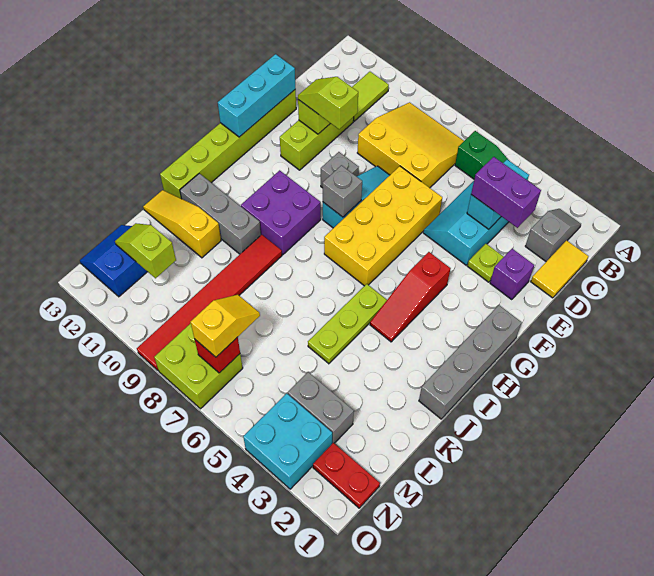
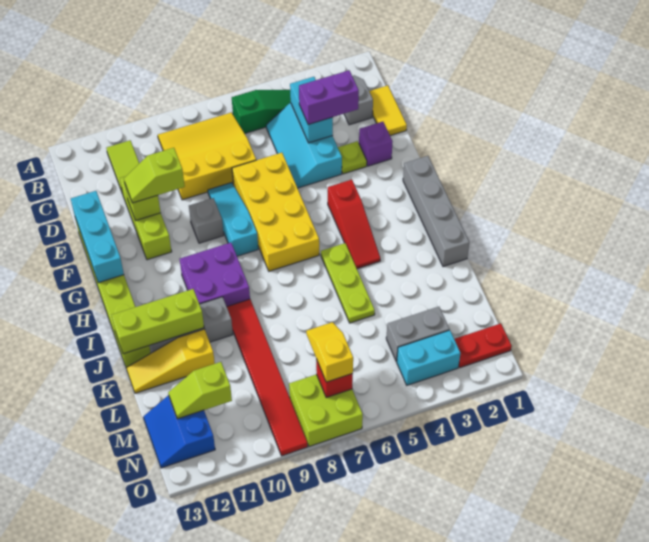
grey brick G8 level 2 -> none
none -> lime brick J11:J13 level 2
cyan brick N3:O4 level 1 -> cyan brick N3:N4 level 1

